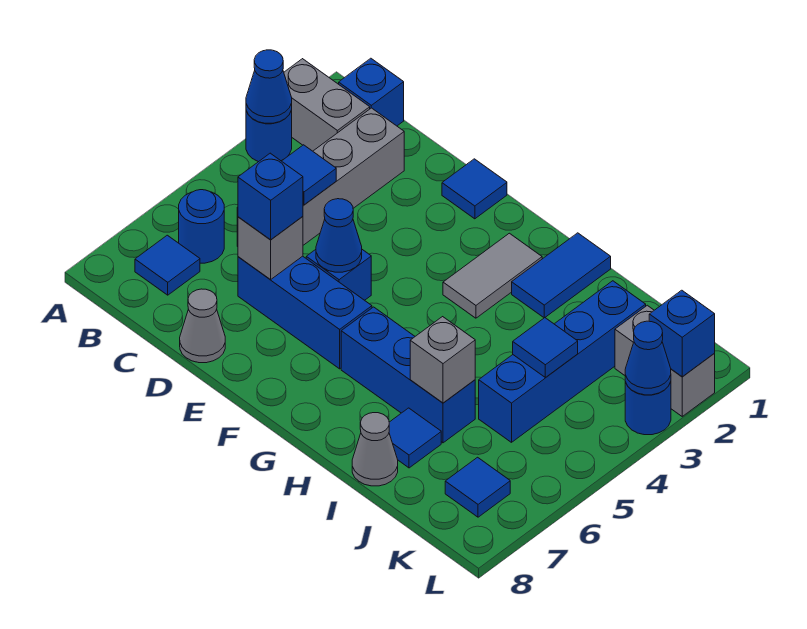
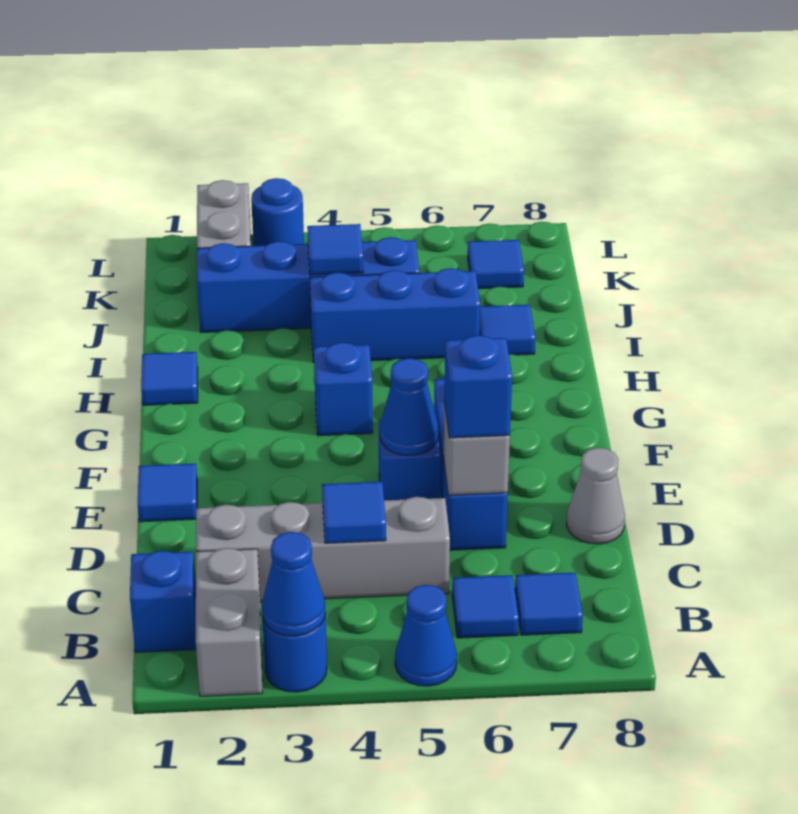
blue round brick B6 level 1 -> blue tile B6 level 1
grey tile G2:G3 level 1 -> none
blue brick G6:I6 level 1 -> blue brick I4:I6 level 1
blue tile H1:H2 level 1 -> blue tile H1 level 1
grey brick I6 level 2 -> none
grey cone I8 level 1 -> none
blue brick L2 level 2 -> blue brick G4 level 1
blue cone L3 level 2 -> blue cone A5 level 1

